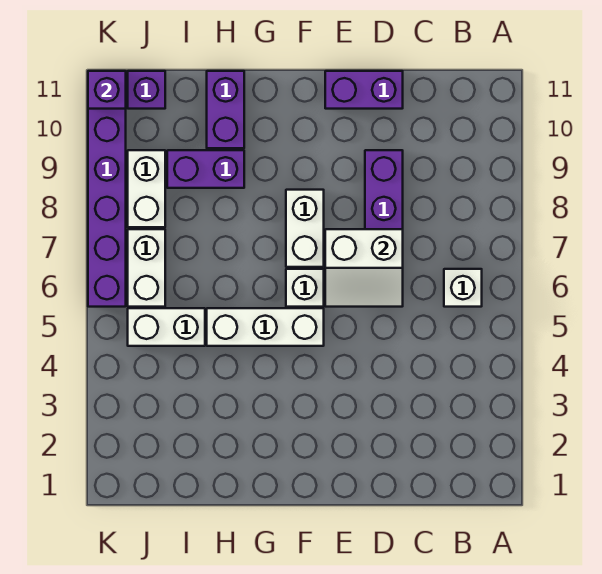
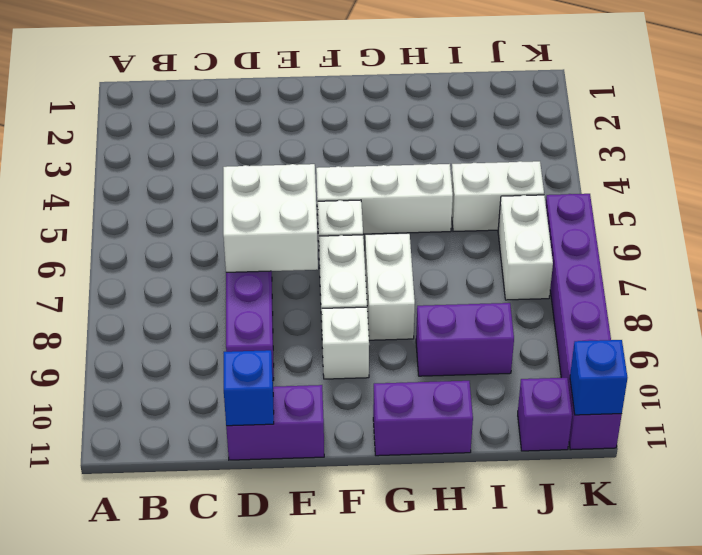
white brick B6 level 1 -> white brick F9 level 1
white slope D6:E7 level 2 top 7 -> white brick D6:E7 level 2
none -> blue brick D11 level 2
purple brick H10:H11 level 1 -> purple brick G11:H11 level 1
white brick J8:J9 level 1 -> white brick G7:G8 level 1
purple brick K11 level 2 -> blue brick K11 level 2

